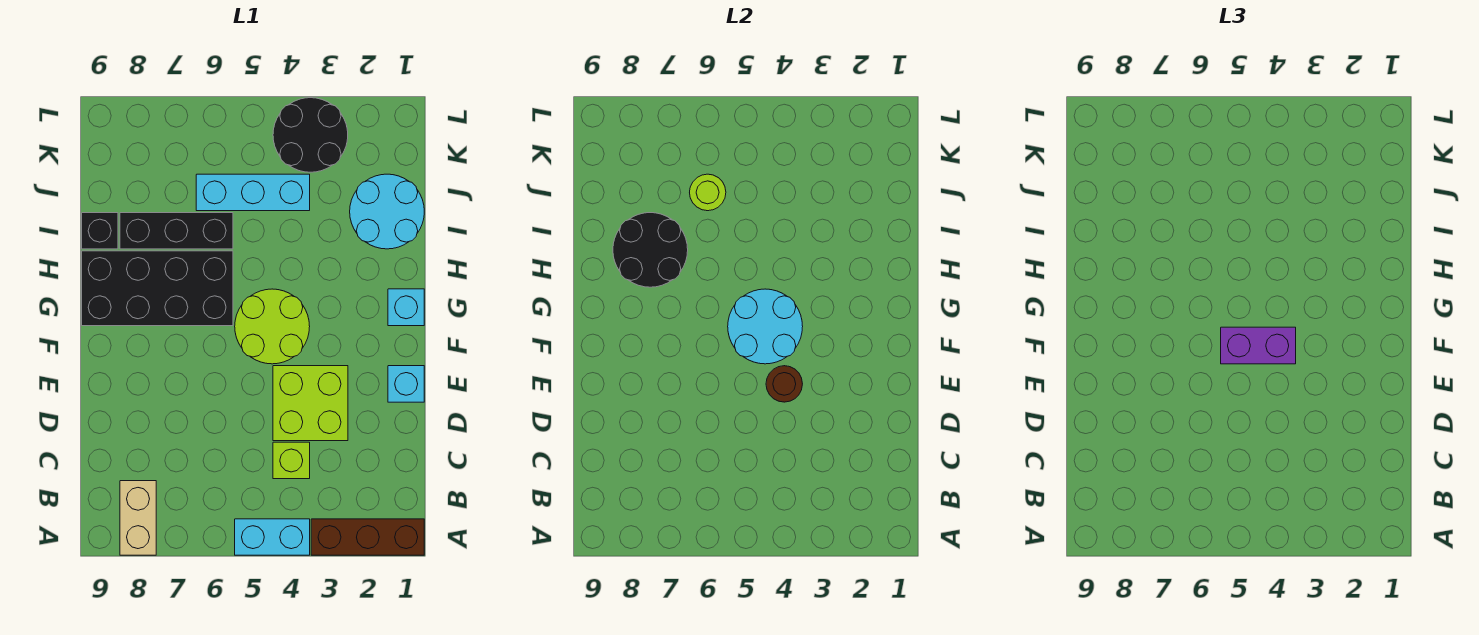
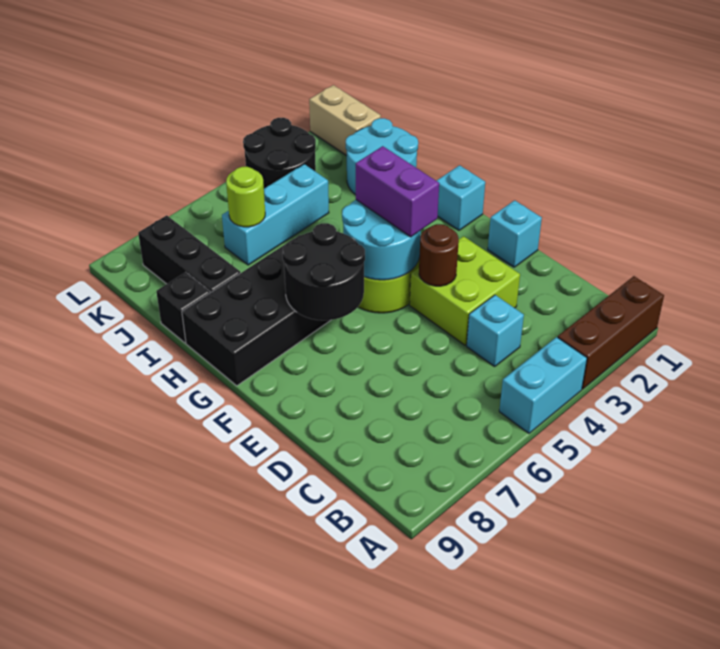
tan brick A8:B8 level 1 -> tan brick K1:L1 level 1
lime brick C4 level 1 -> cyan brick C4 level 1
purple brick F4:F5 level 3 -> purple brick F4:G4 level 3
black round brick H7:I8 level 2 -> black round brick F6:G7 level 2
black brick I6:I8 level 1 -> black brick I8:K8 level 1

